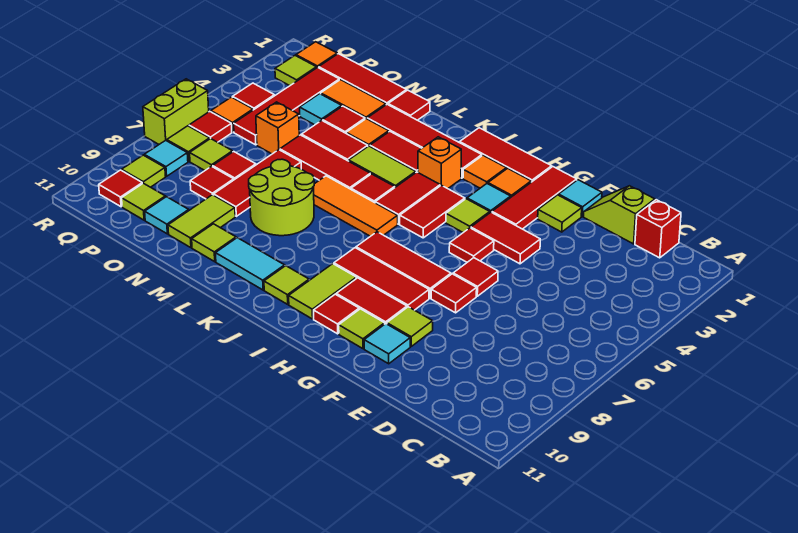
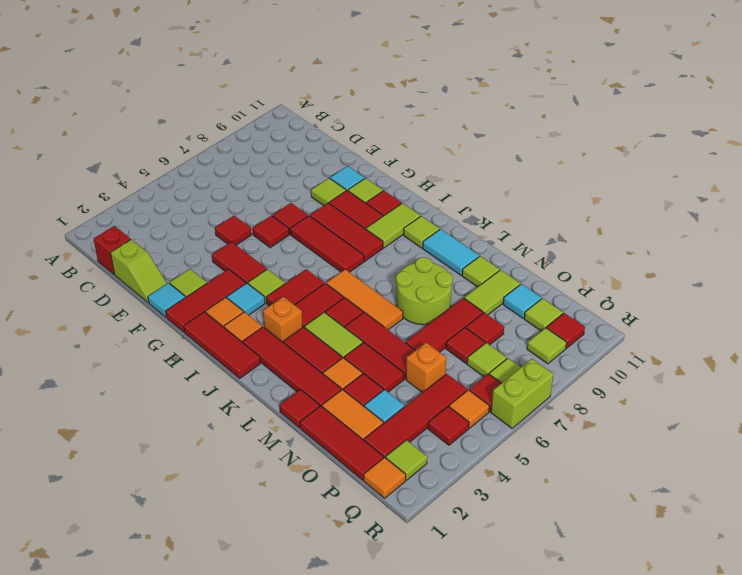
red tile G5 level 1 -> red tile E5 level 1
cyan tile Q8 level 1 -> none

